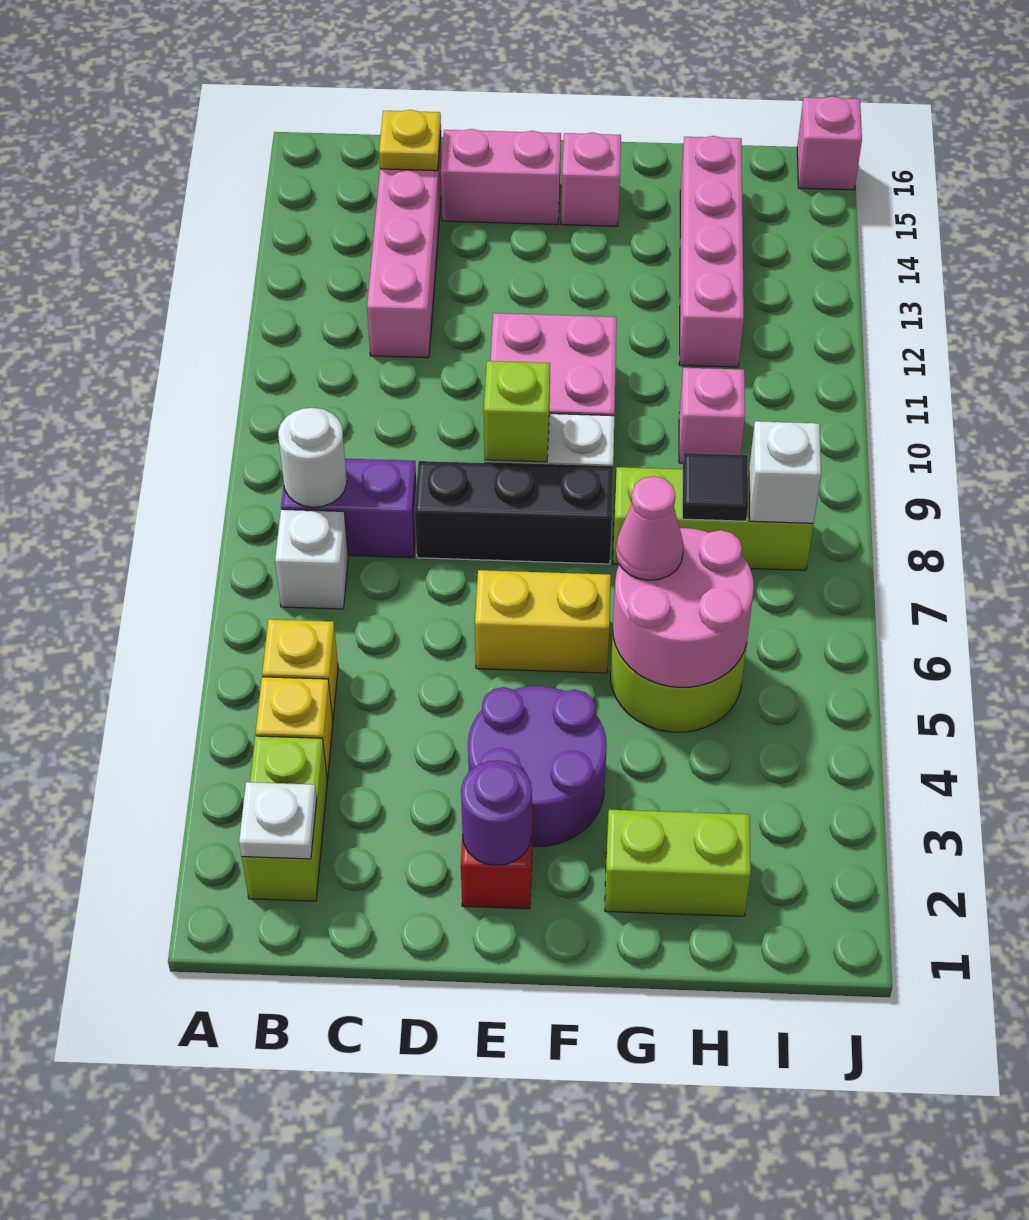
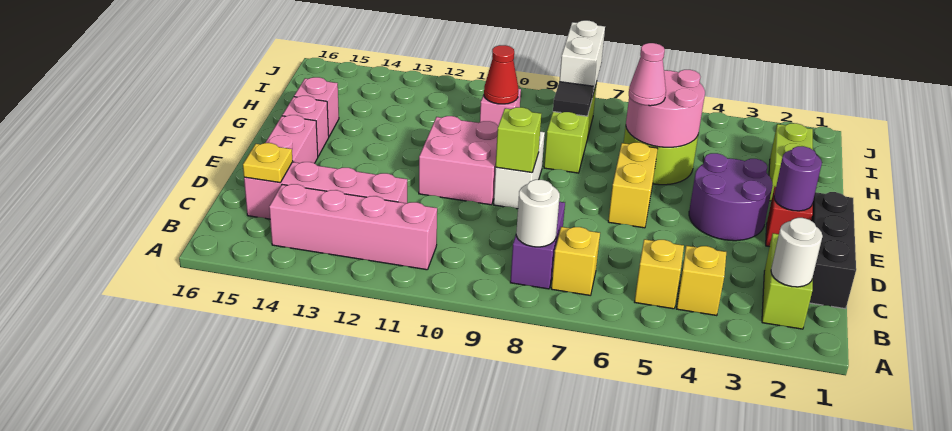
lime brick B2:B3 level 1 -> lime brick B2:C2 level 1
white plate B2 level 2 -> white round brick B2 level 2
white brick B7 level 1 -> yellow brick B7 level 1
black brick D8:F8 level 1 -> black brick C1:E1 level 1
none -> red cone H10 level 2
pink brick H12:H15 level 1 -> pink brick B11:B14 level 1
white brick I8 level 2 -> white brick I8:J8 level 2
pink brick J16 level 1 -> pink brick G15 level 1

